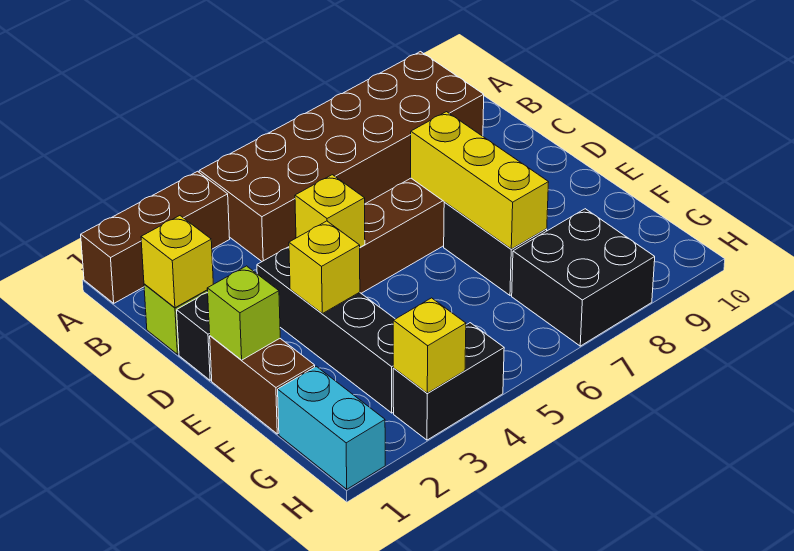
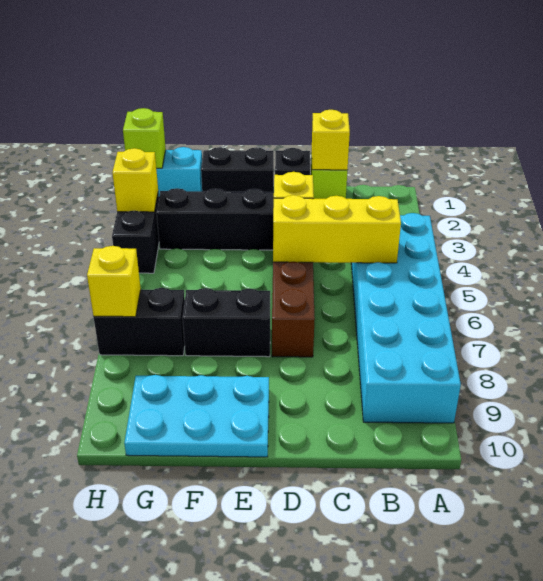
brown brick A1:A3 level 1 -> none
brown brick A4:B9 level 1 -> cyan brick A4:B9 level 1
yellow brick D7:F7 level 2 -> yellow brick B5:D5 level 2
brown brick E1:F1 level 1 -> black brick E1:F1 level 1
lime brick E1 level 2 -> lime brick H1 level 2
yellow brick E3 level 2 -> yellow brick H7 level 2
none -> cyan plate E9:G10 level 1
black brick G7:H8 level 1 -> black brick G7:H7 level 1

